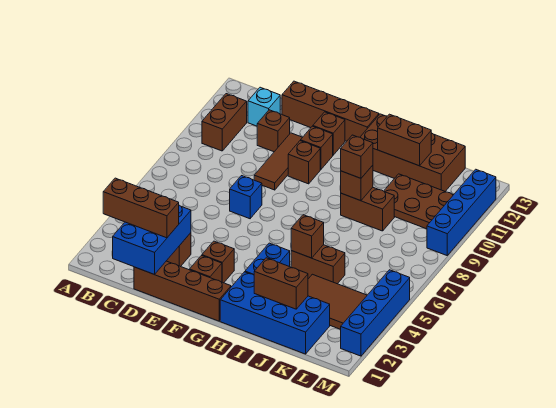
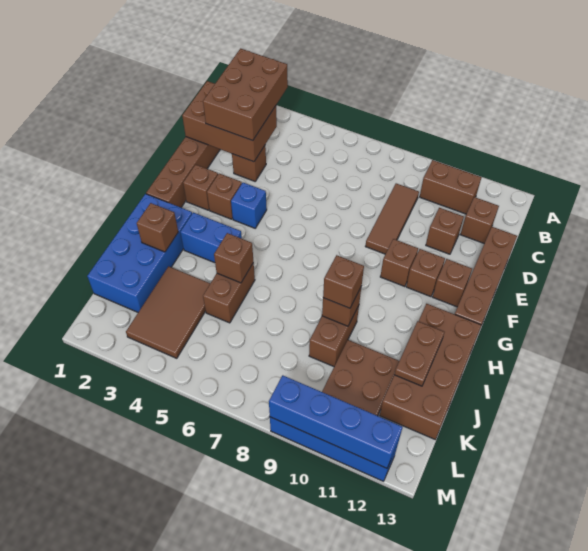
brown brick B2:D2 level 3 -> brown brick B2:D3 level 3
blue brick C1:D3 level 2 -> brown brick C1:D3 level 2
cyan brick C12 level 1 -> brown brick C12 level 1
blue brick E7 level 1 -> blue brick F4 level 1
brown tile E9:E11 level 1 -> brown tile C9:E9 level 1
brown brick I2:J2 level 2 -> brown brick I2 level 2
brown brick I12:J12 level 2 -> brown plate I12:J12 level 2
blue brick M2:M5 level 1 -> blue brick M9:M12 level 2

